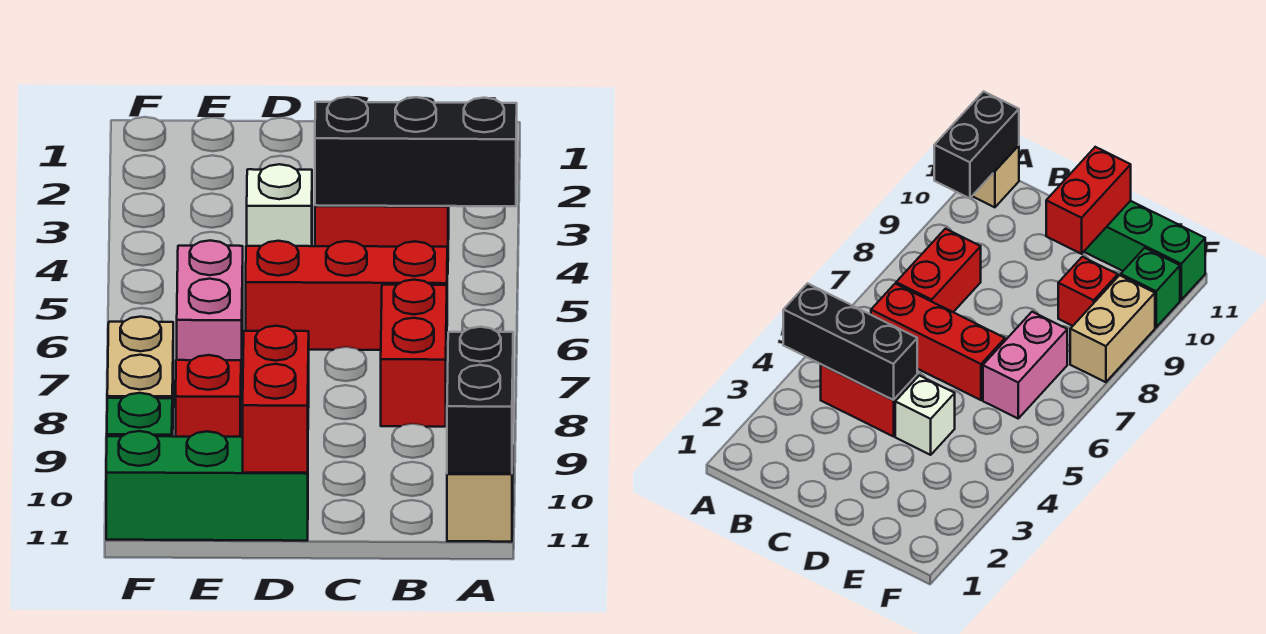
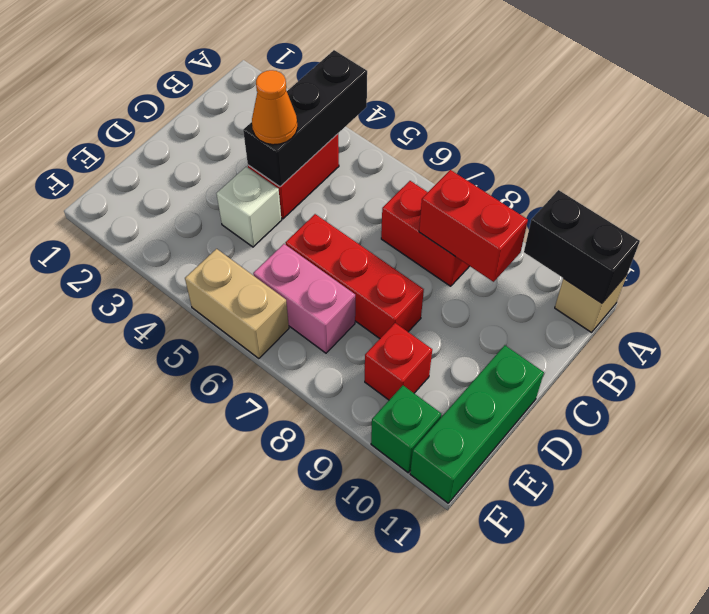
red brick B6:D6 level 1 -> red brick D6:D8 level 1
none -> orange cone C4 level 3
red brick D10:D11 level 2 -> red brick B8:B9 level 2
tan brick F8:F9 level 1 -> tan brick F5:F6 level 1

